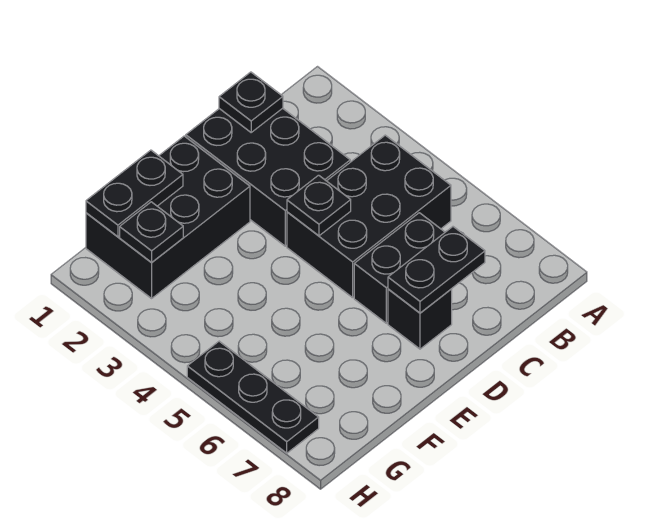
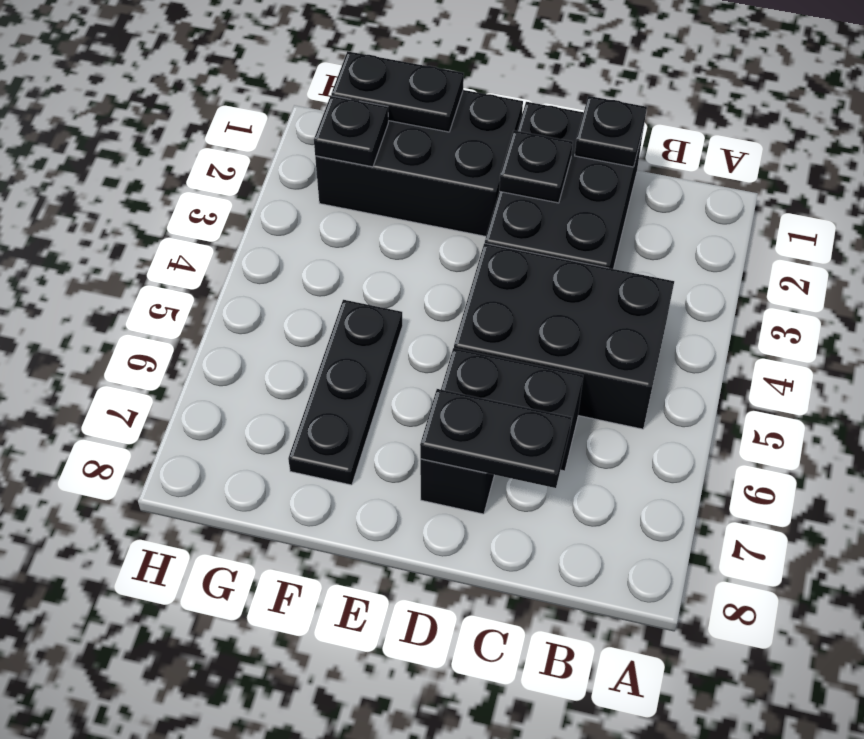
black plate D4 level 2 -> black plate D2 level 2
black plate H5:H7 level 1 -> black plate F5:F7 level 1

